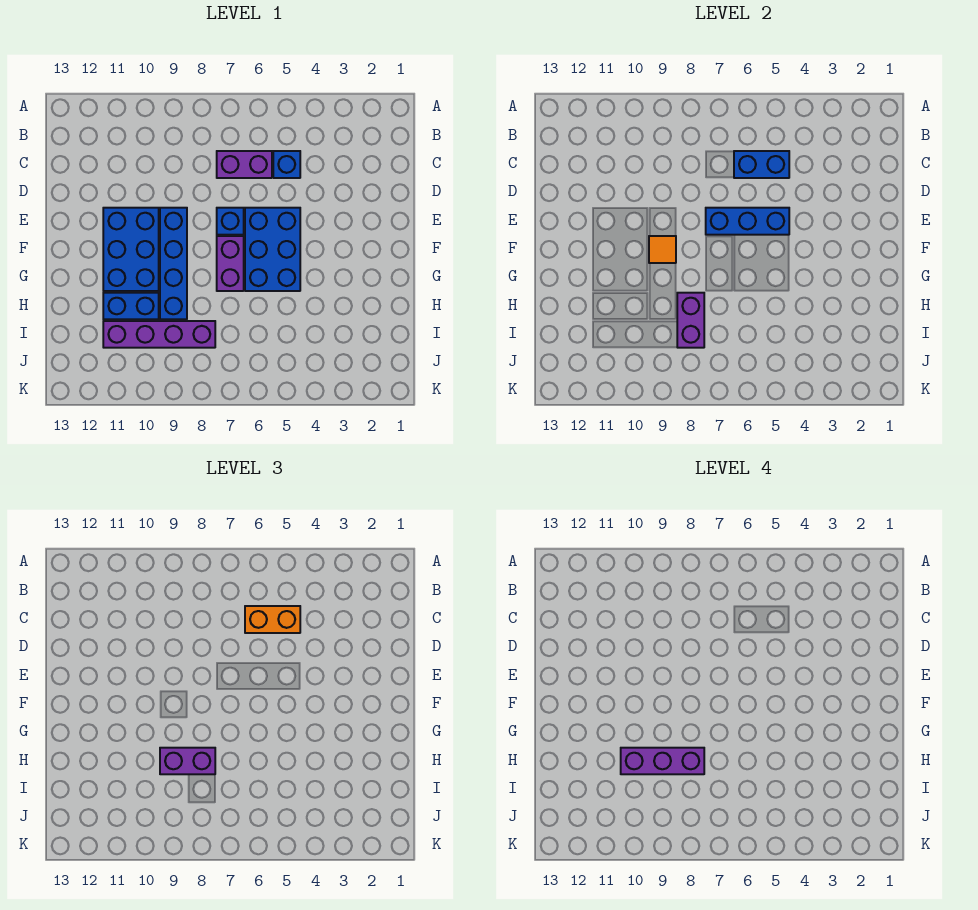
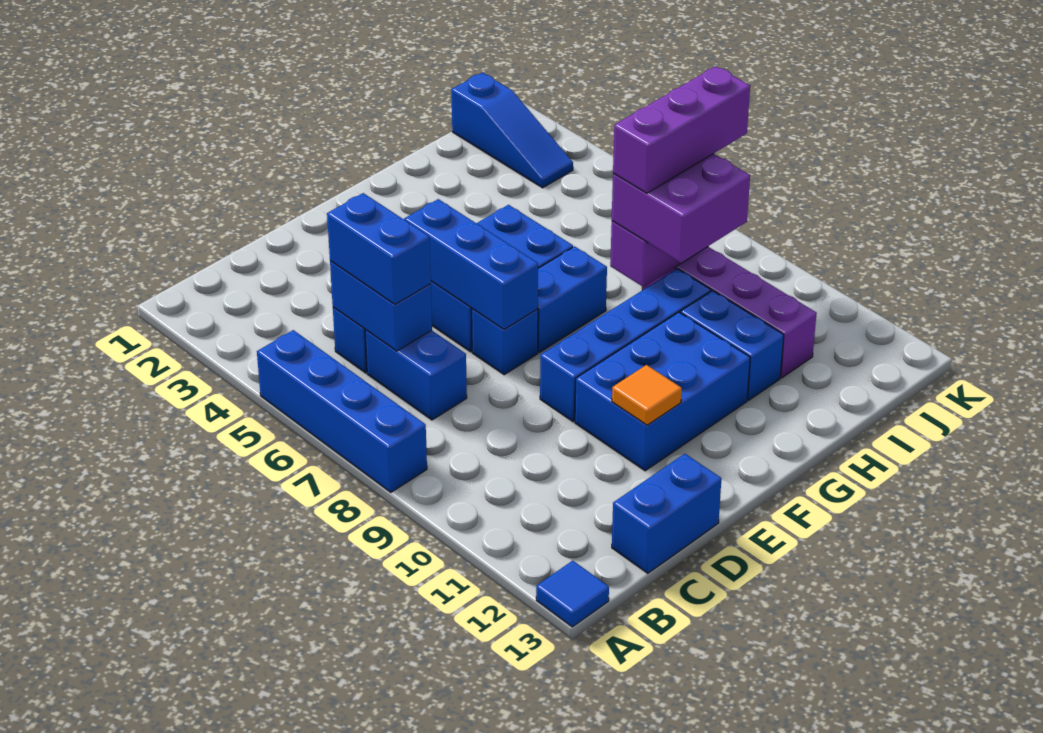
none -> blue brick A5:A8 level 1
none -> blue tile A13 level 1
orange brick C5:C6 level 3 -> blue brick C5:C6 level 3
purple brick C6:C7 level 1 -> blue brick C6:C7 level 1
none -> blue brick C13:D13 level 1
purple brick F7:G7 level 1 -> blue brick F7:G7 level 1
orange tile F9 level 2 -> orange tile E11 level 2
purple brick H8:H9 level 3 -> purple brick H8:I9 level 3
purple brick H8:H10 level 4 -> purple brick H8:J8 level 4
none -> blue slope J1:J3 level 1 top 1

